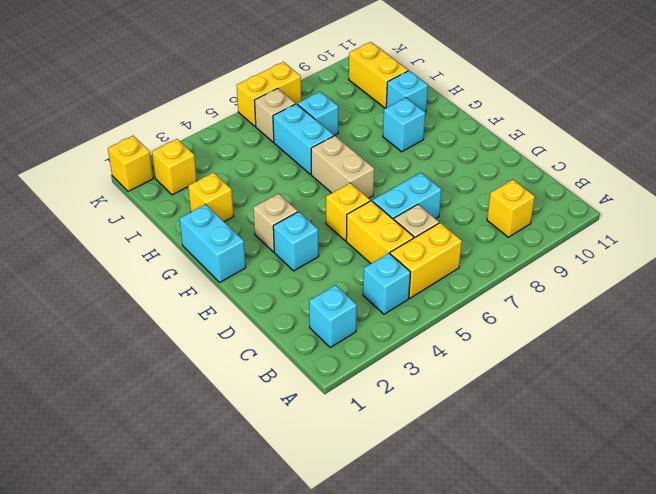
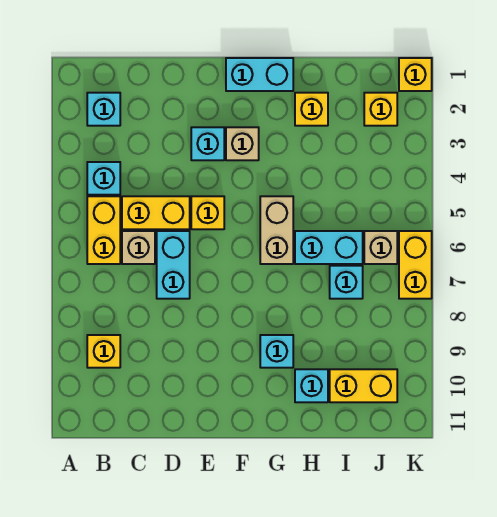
tan brick F6:G6 level 1 -> tan brick G5:G6 level 1

